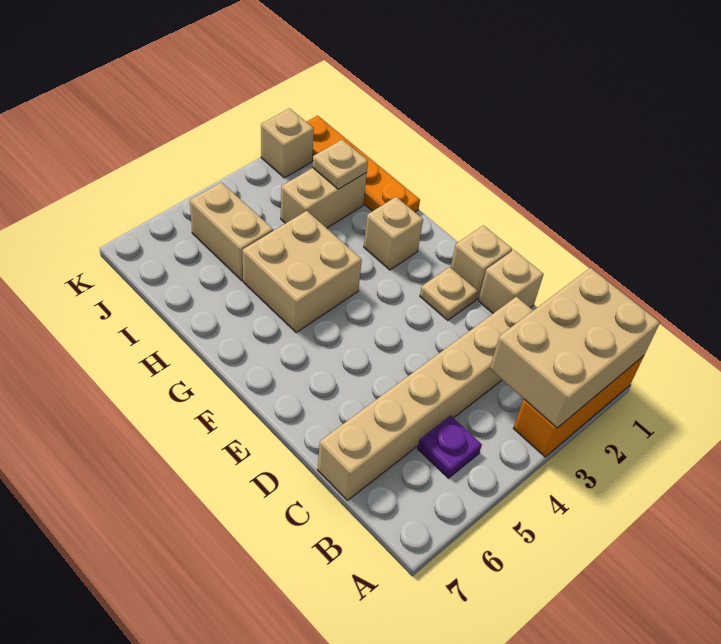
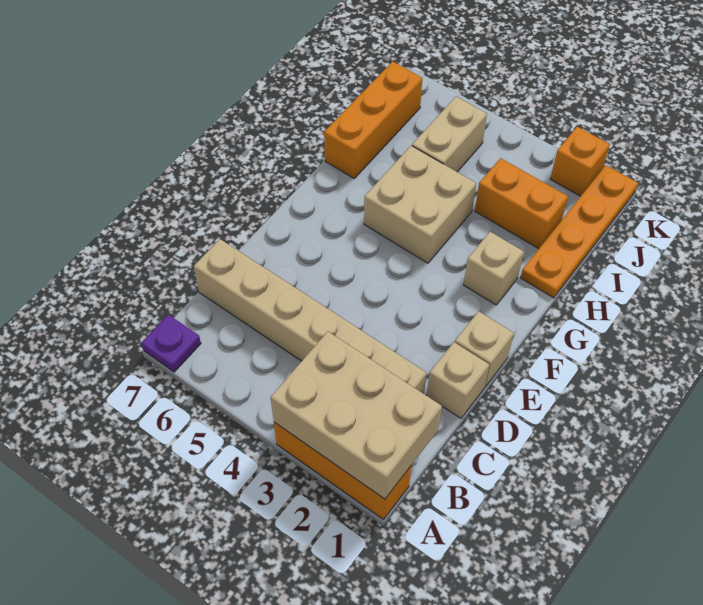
purple plate B5 level 1 -> purple plate A7 level 1
tan plate E2 level 1 -> none
none -> orange brick H7:J7 level 1
tan brick I2:I3 level 1 -> orange brick I2:I3 level 1
tan plate I2 level 2 -> none
tan brick K2 level 1 -> orange brick K2 level 1

